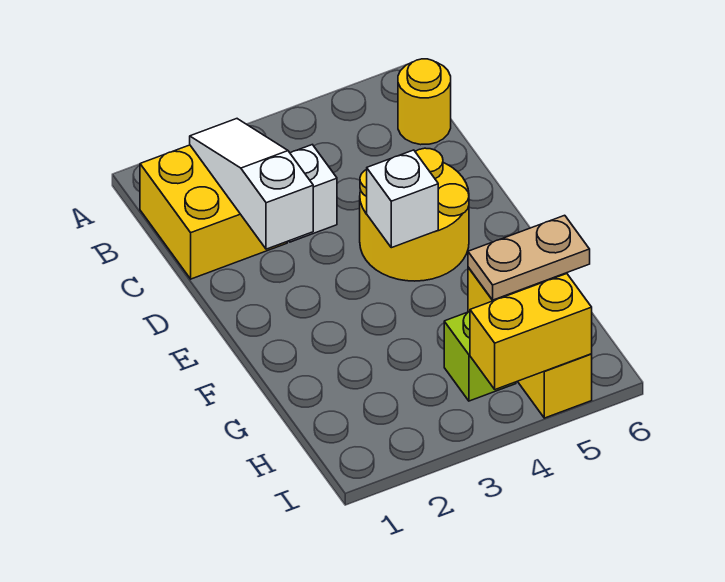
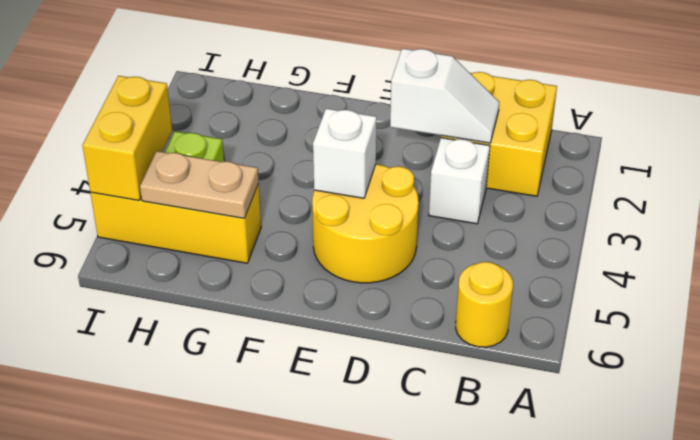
white slope B2:D2 level 2 top D -> white slope C2:D2 level 2 top D
tan plate G5:G6 level 2 -> tan plate G5:H5 level 2

